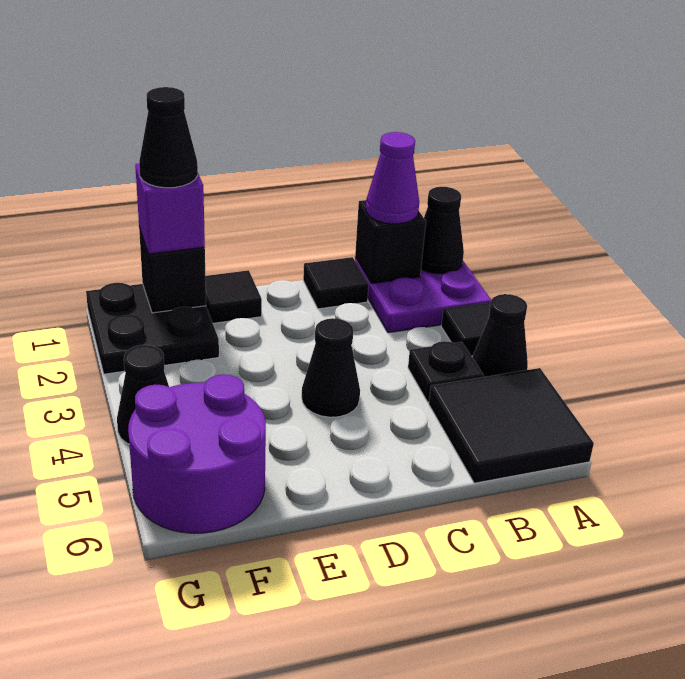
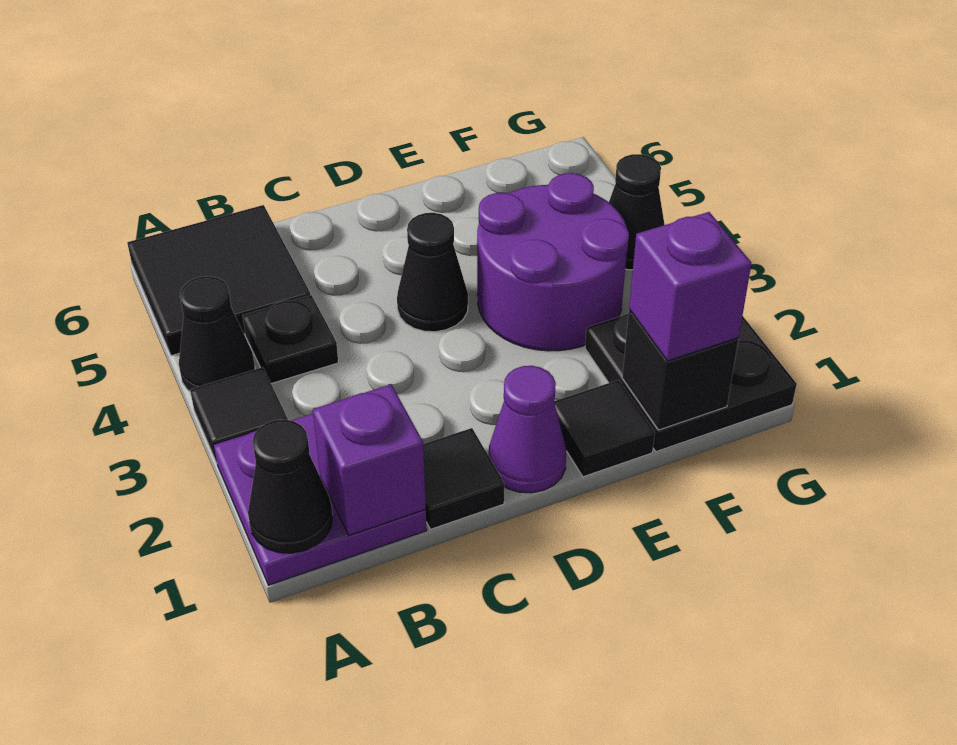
black brick B1 level 2 -> purple brick B1 level 2
purple cone B1 level 3 -> purple cone D1 level 1
black cone F1 level 4 -> none
purple round brick F5:G6 level 1 -> purple round brick E3:F4 level 1

